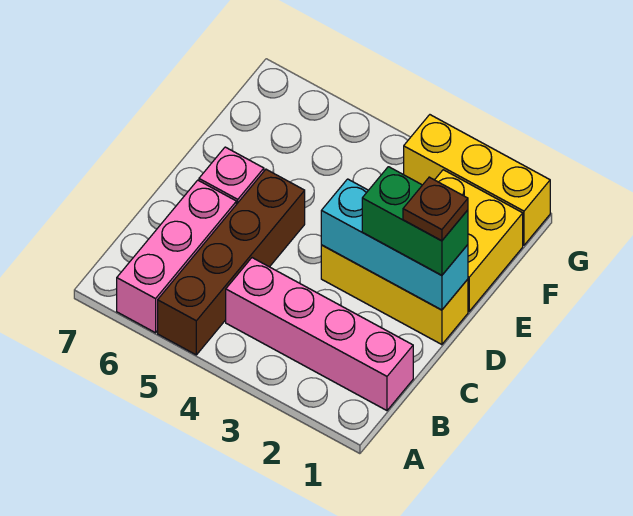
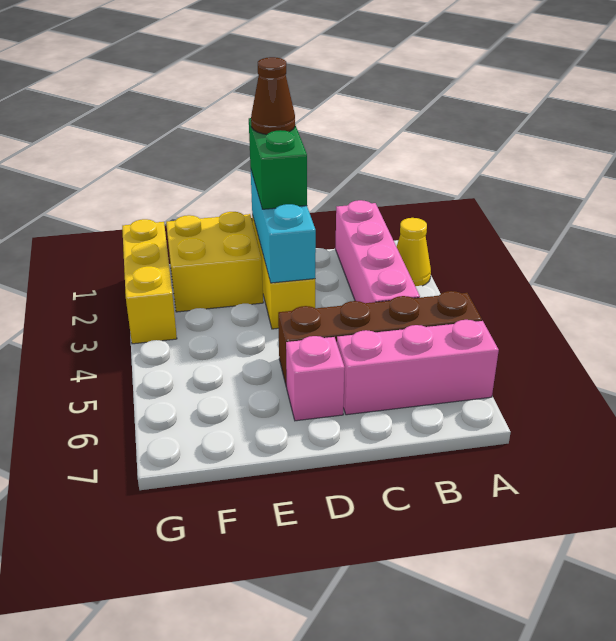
none -> yellow cone A2 level 1
brown plate D1 level 4 -> brown cone D1 level 4

